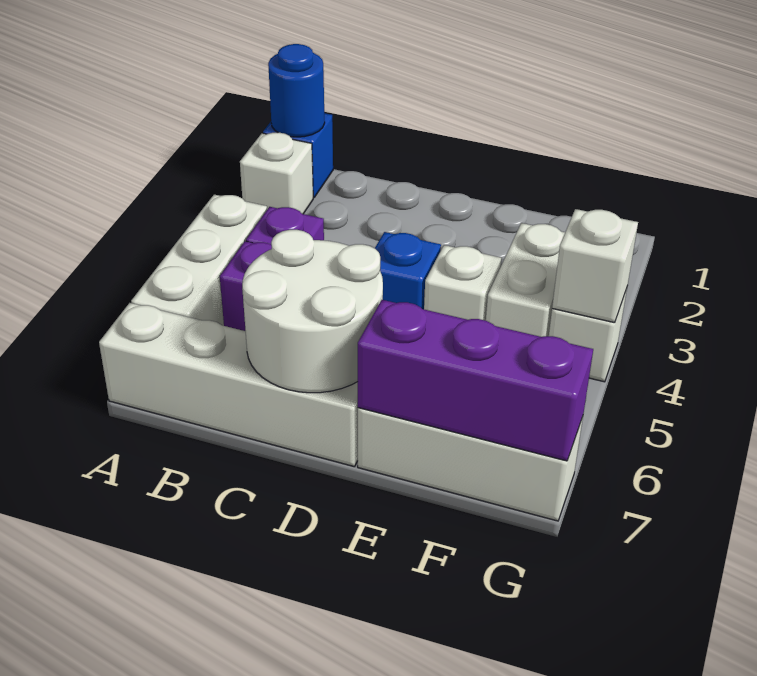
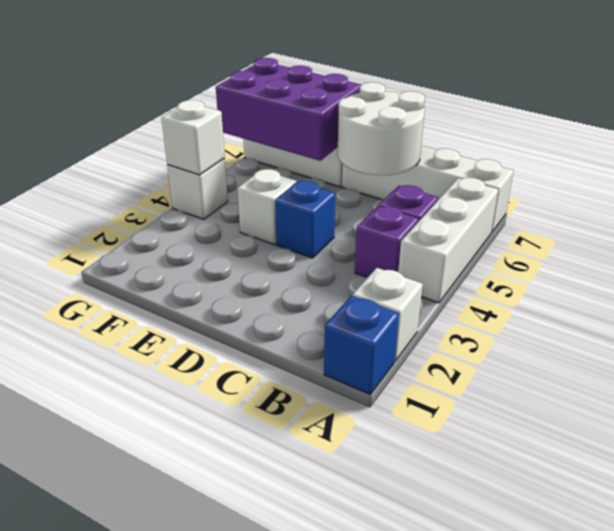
blue round brick A1 level 2 -> none
purple brick E7:G7 level 2 -> purple brick E6:G7 level 2
white brick F3:F4 level 1 -> none

